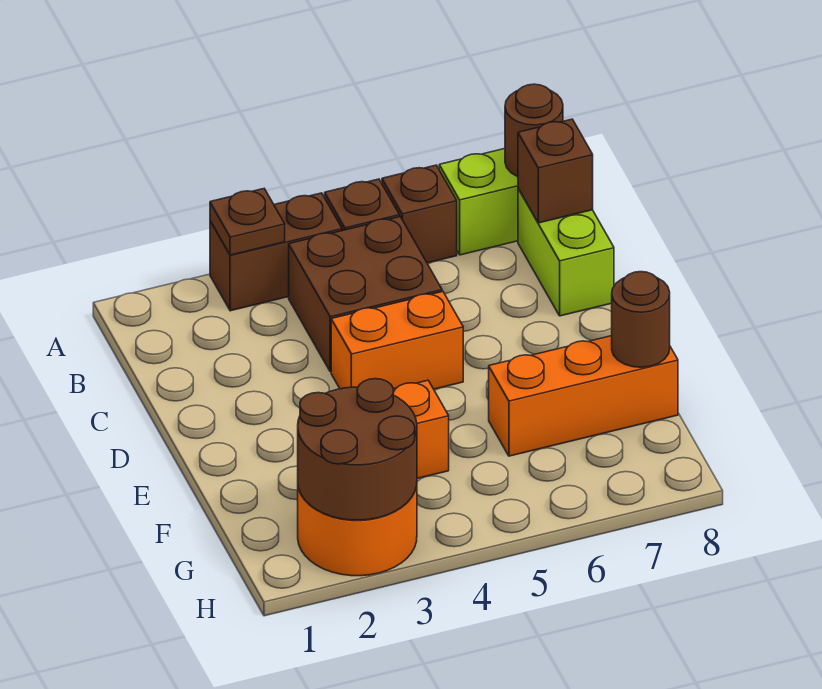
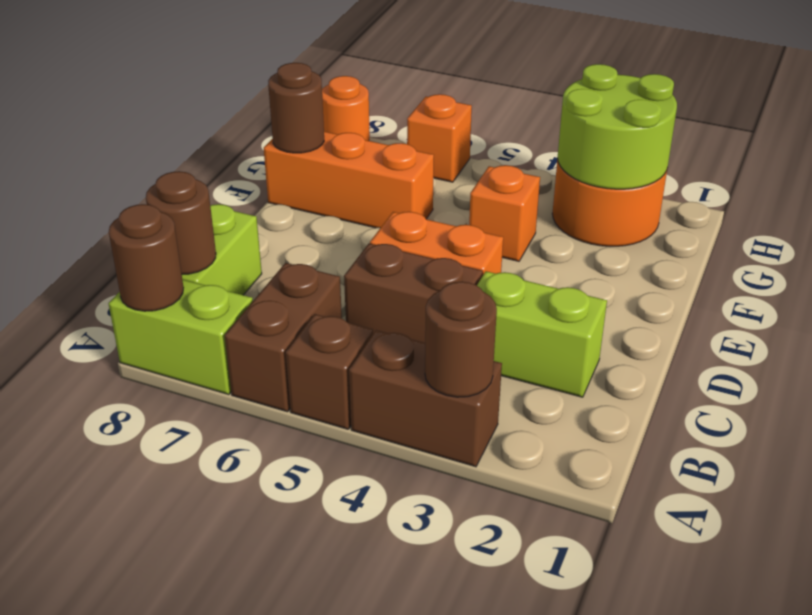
brown plate A3 level 2 -> brown round brick A3 level 2
brown brick A6 level 1 -> brown brick A6:B6 level 1
brown brick B4:C5 level 1 -> brown brick C4:C5 level 1
brown brick B8 level 2 -> brown round brick B8 level 2
none -> lime brick C2:C3 level 1
brown round brick G2:H3 level 2 -> lime round brick G2:H3 level 2
none -> orange brick H6 level 1
none -> orange round brick H8 level 1

